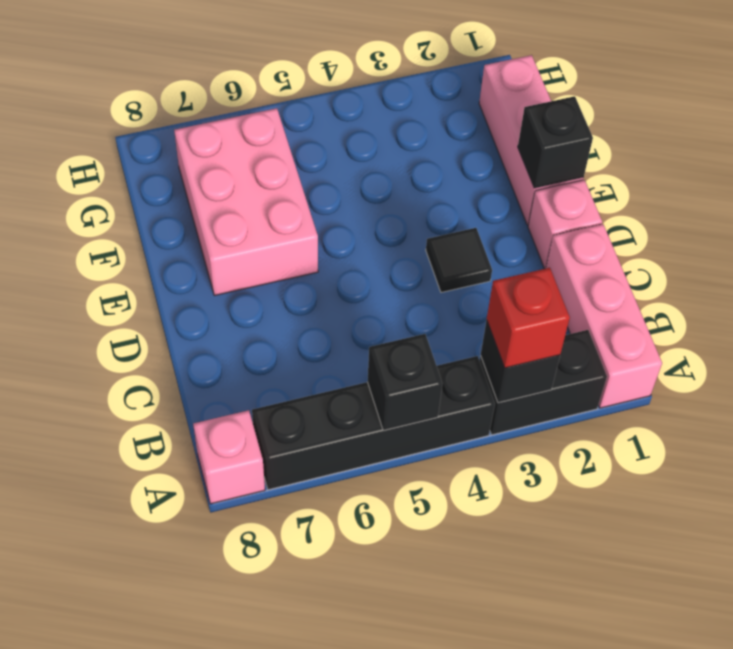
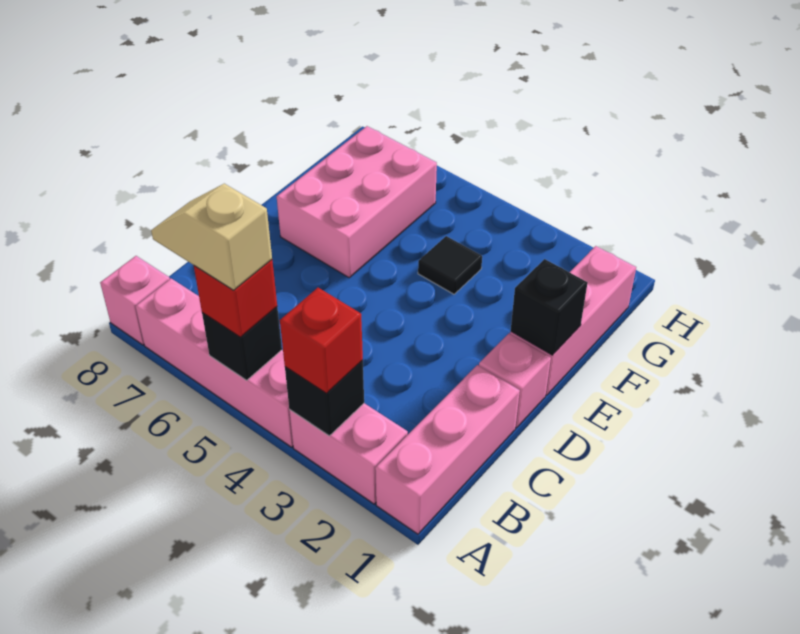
black brick A2:A3 level 1 -> pink brick A2:A3 level 1
black brick A4:A7 level 1 -> pink brick A4:A7 level 1
none -> red brick A5 level 3
none -> tan slope A5:A6 level 4 top 5
black tile D3 level 1 -> black tile F4 level 1

